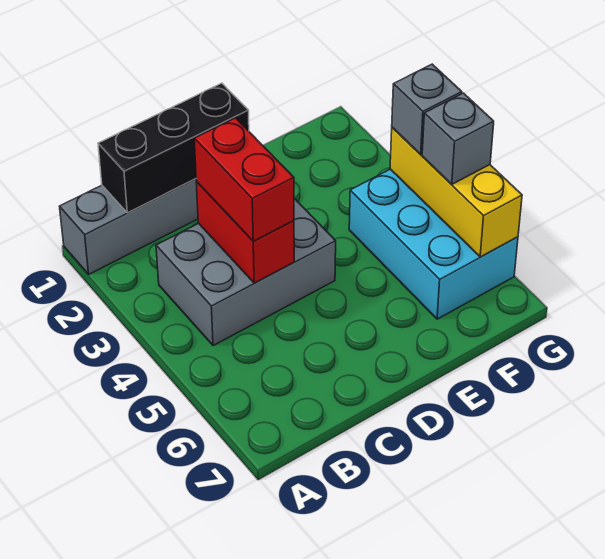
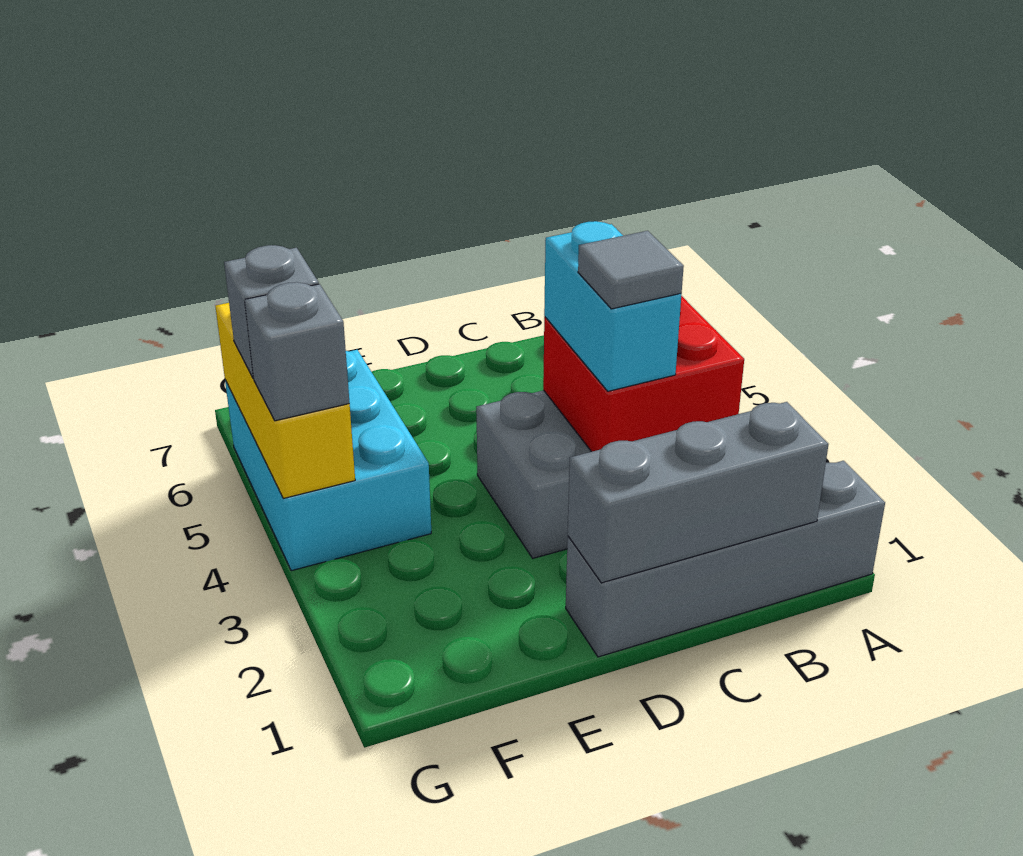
black brick B1:D1 level 2 -> grey brick B1:D1 level 2
red brick C3:C4 level 2 -> red brick B3:C4 level 2
red brick C3:C4 level 3 -> cyan brick C3:C4 level 3
none -> grey tile C3 level 4

